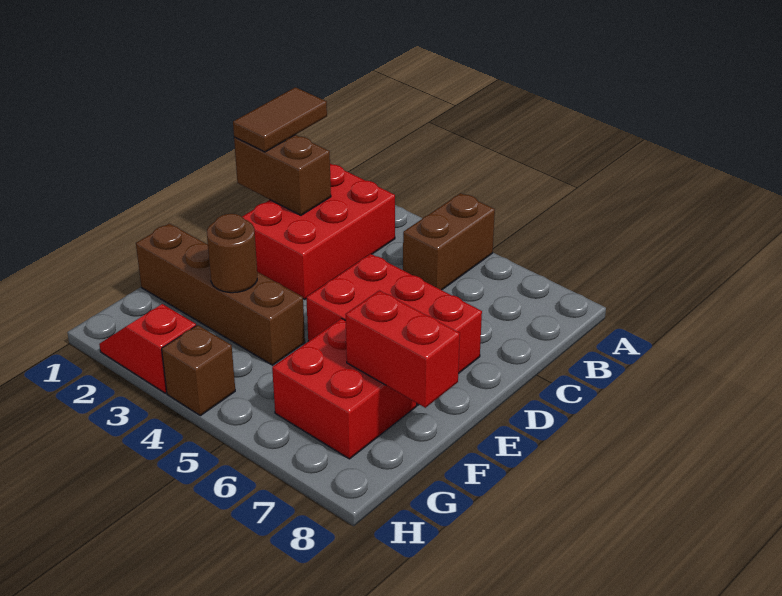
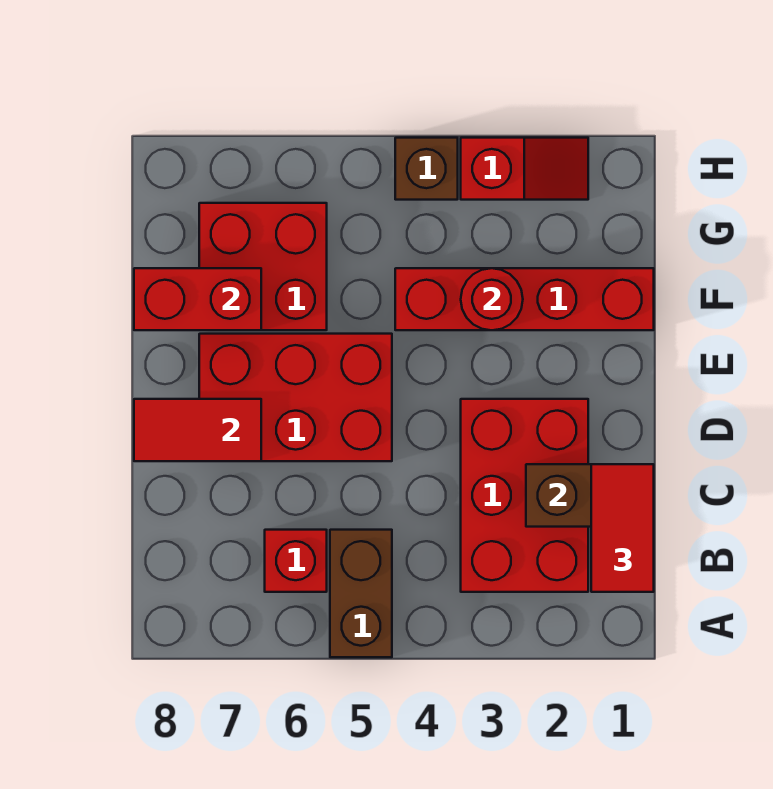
brown tile B1:C1 level 3 -> red tile B1:C1 level 3
none -> red brick B6 level 1
none -> red tile D7:D8 level 2
brown brick F1:F4 level 1 -> red brick F1:F4 level 1
brown round brick F3 level 2 -> red round brick F3 level 2

